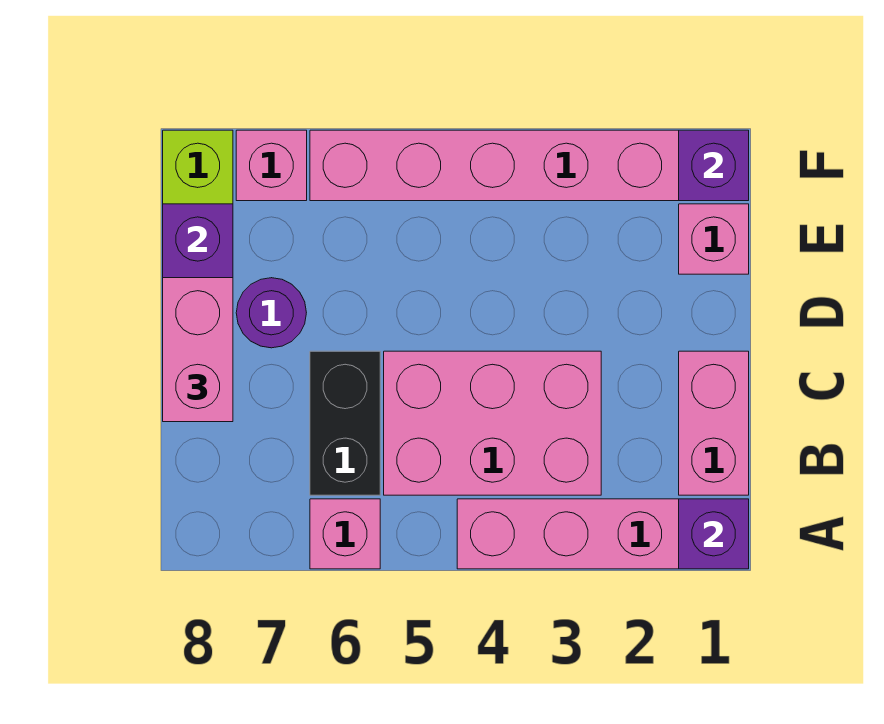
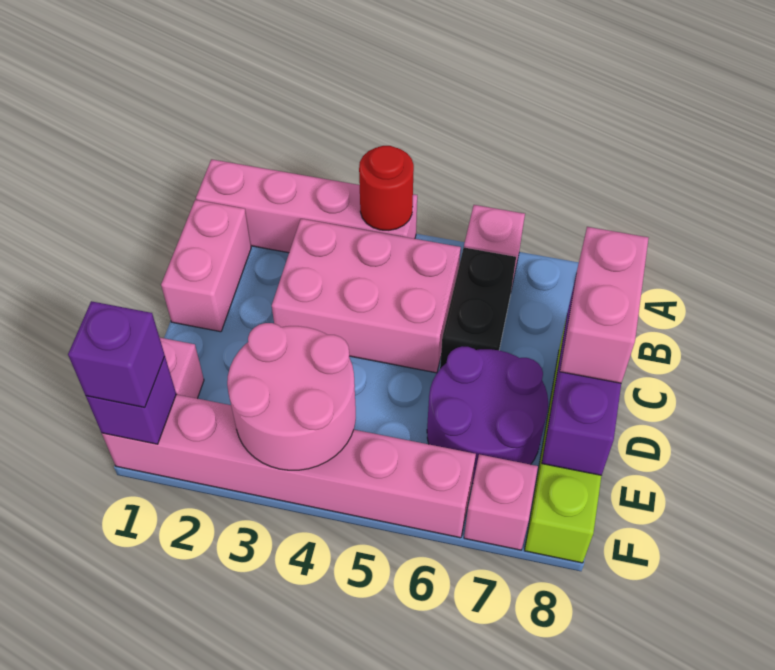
purple brick A1 level 2 -> purple brick F1 level 3
none -> red round brick A4 level 2
purple round brick D7 level 1 -> purple round brick D6:E7 level 1
none -> pink round brick E3:F4 level 2

